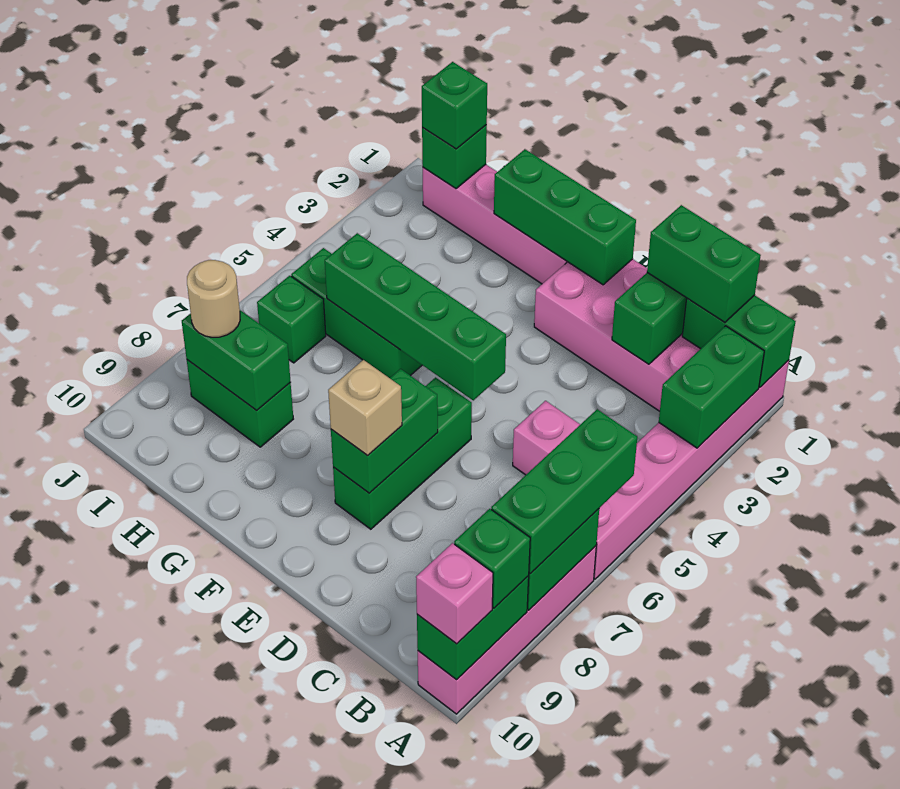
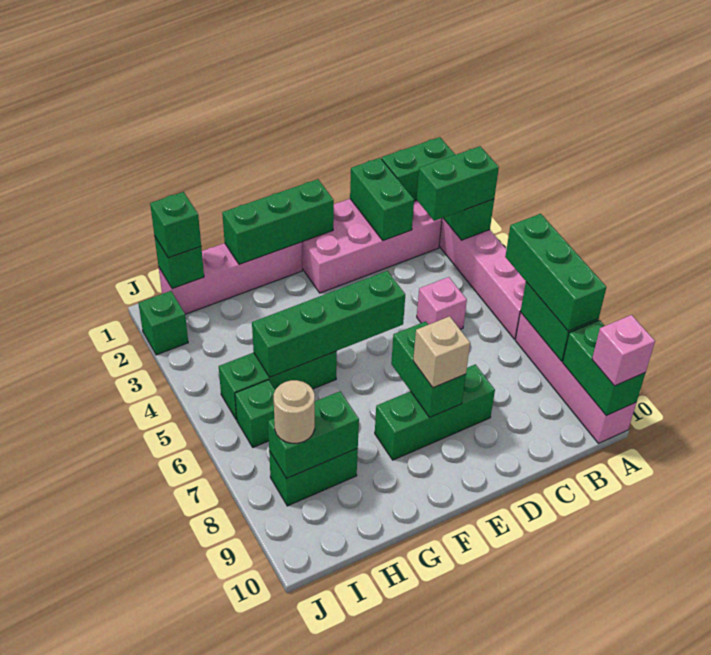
green brick A9 level 3 -> green brick J2 level 1
green brick B1:C1 level 3 -> green brick A3:B3 level 3
green brick E6:E8 level 1 -> green brick D8:F8 level 1

